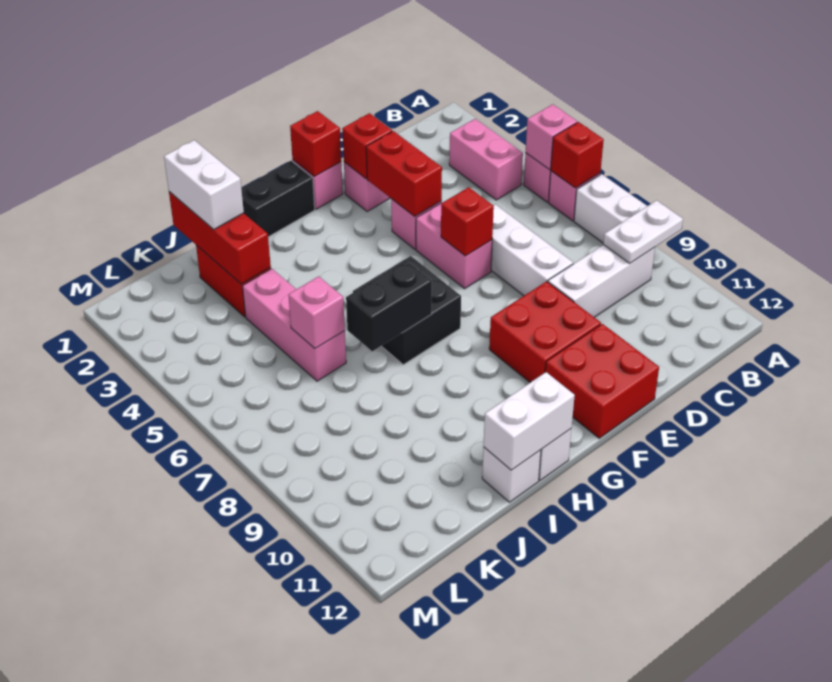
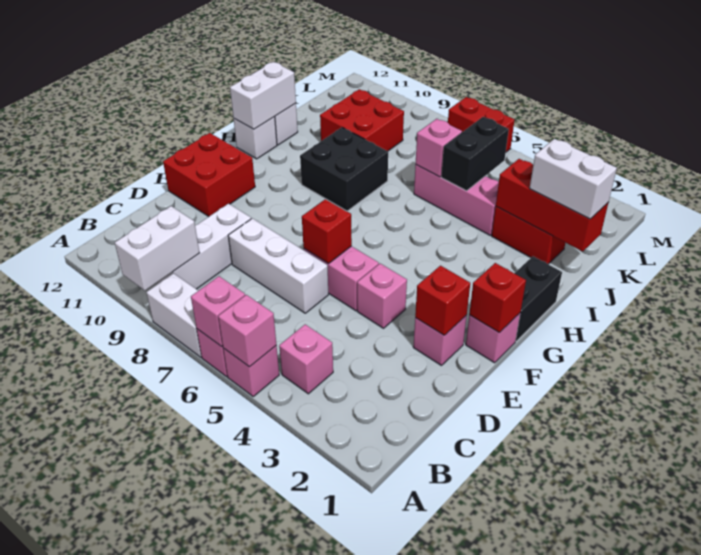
red brick A6 level 2 -> pink brick A6 level 2
white plate A9:B9 level 2 -> white brick A9:B9 level 2
pink brick B3:B4 level 1 -> pink brick B4 level 1
red brick E3:E4 level 2 -> red brick M6:M7 level 1
red brick E9:F10 level 1 -> red brick J9:K10 level 1
black brick G6:H7 level 1 -> black brick H8:I9 level 1
black brick H7:I7 level 2 -> black brick J5:K5 level 2

